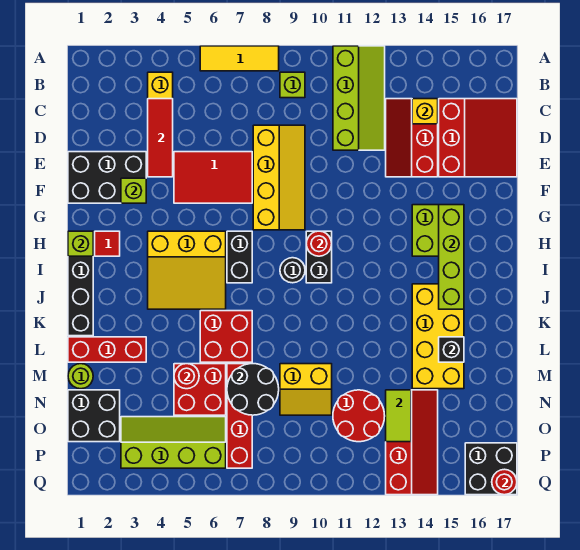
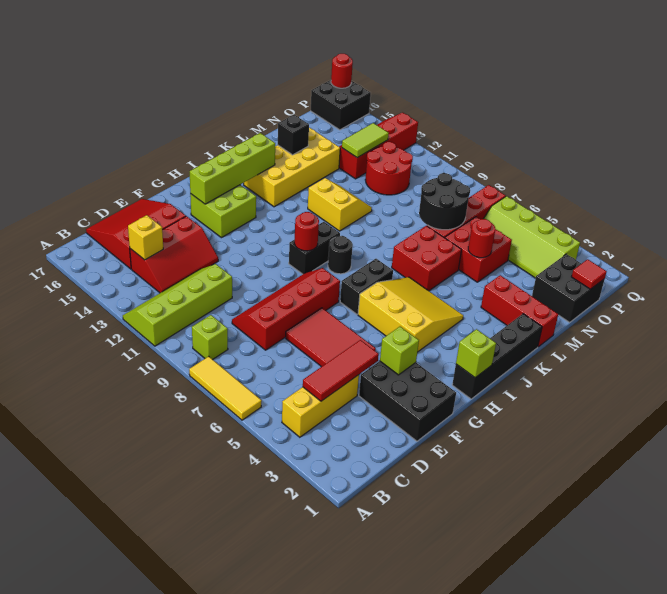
yellow slope D8:G9 level 1 top 8 -> red slope D8:G9 level 1 top 8
red tile H2 level 1 -> red tile O1 level 2
lime round brick M1 level 1 -> none
yellow slope M9:N10 level 1 top M -> yellow slope K11:L12 level 1 top K

